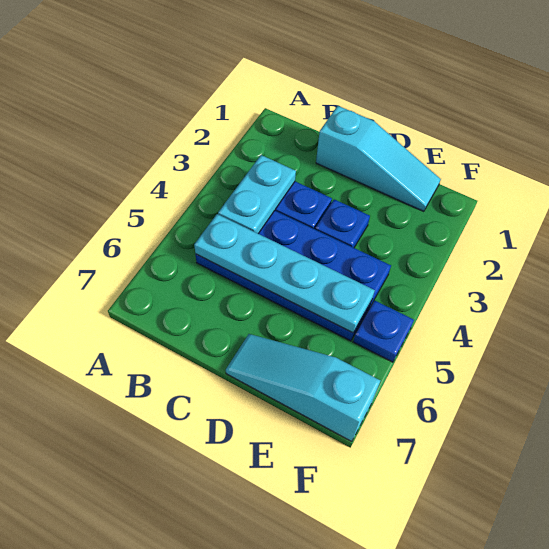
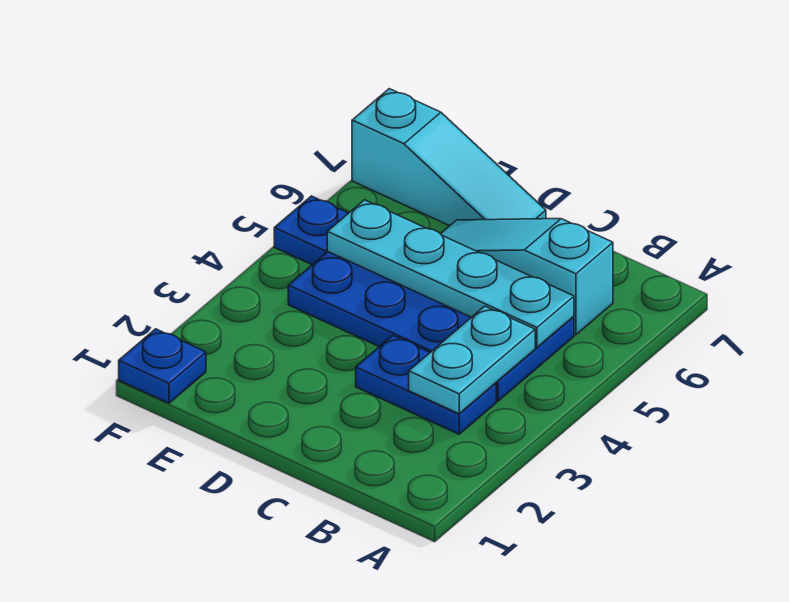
cyan slope C1:E1 level 1 top C -> cyan slope B6:D6 level 1 top B
blue plate D3 level 1 -> blue plate F1 level 1

